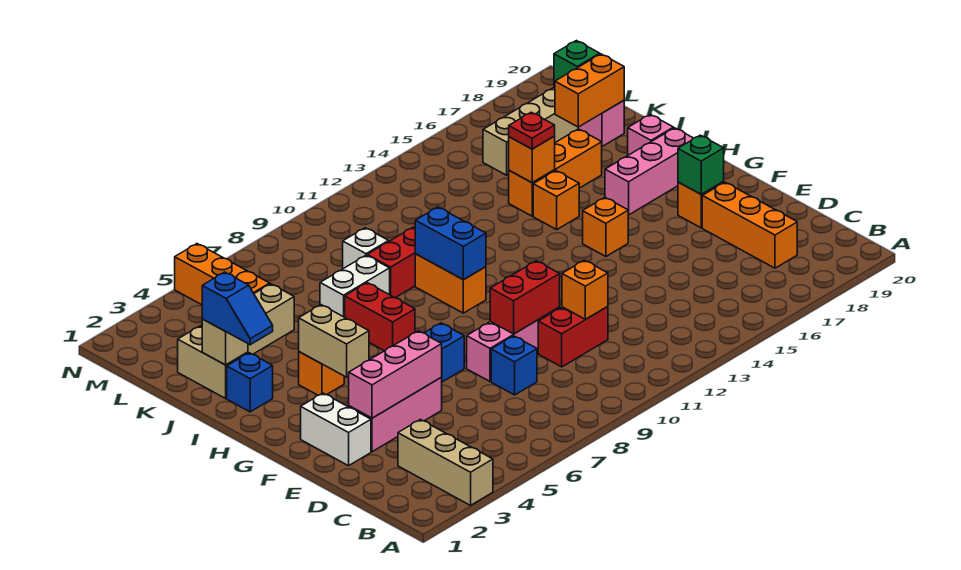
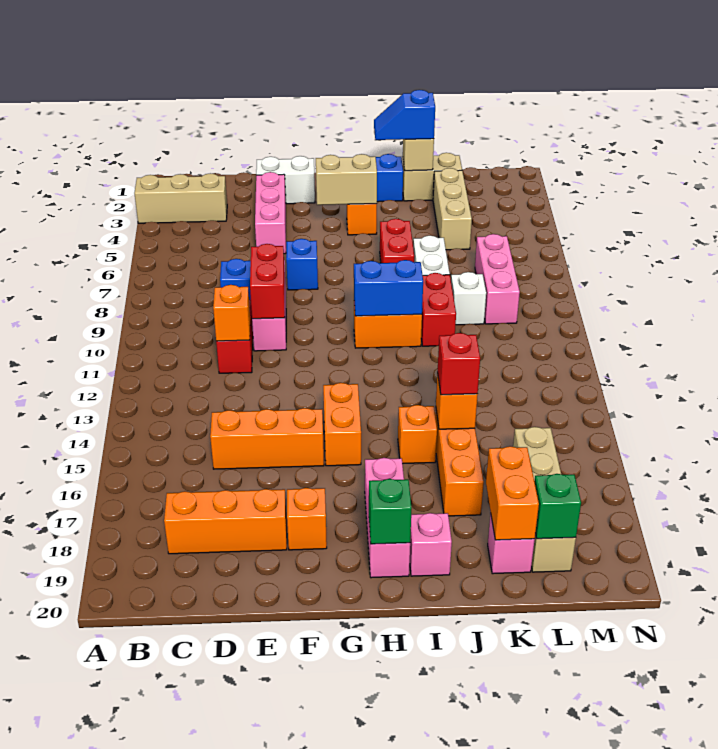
pink brick E3:E5 level 2 -> pink brick L7:L9 level 1
green brick F18 level 2 -> green brick H19 level 2
orange brick G15 level 1 -> orange brick G14:G15 level 1
red brick H7:I7 level 1 -> red brick I6:I7 level 1
red plate J15 level 3 -> red brick J15 level 3
orange brick L5:N5 level 1 -> orange brick D15:F15 level 1

